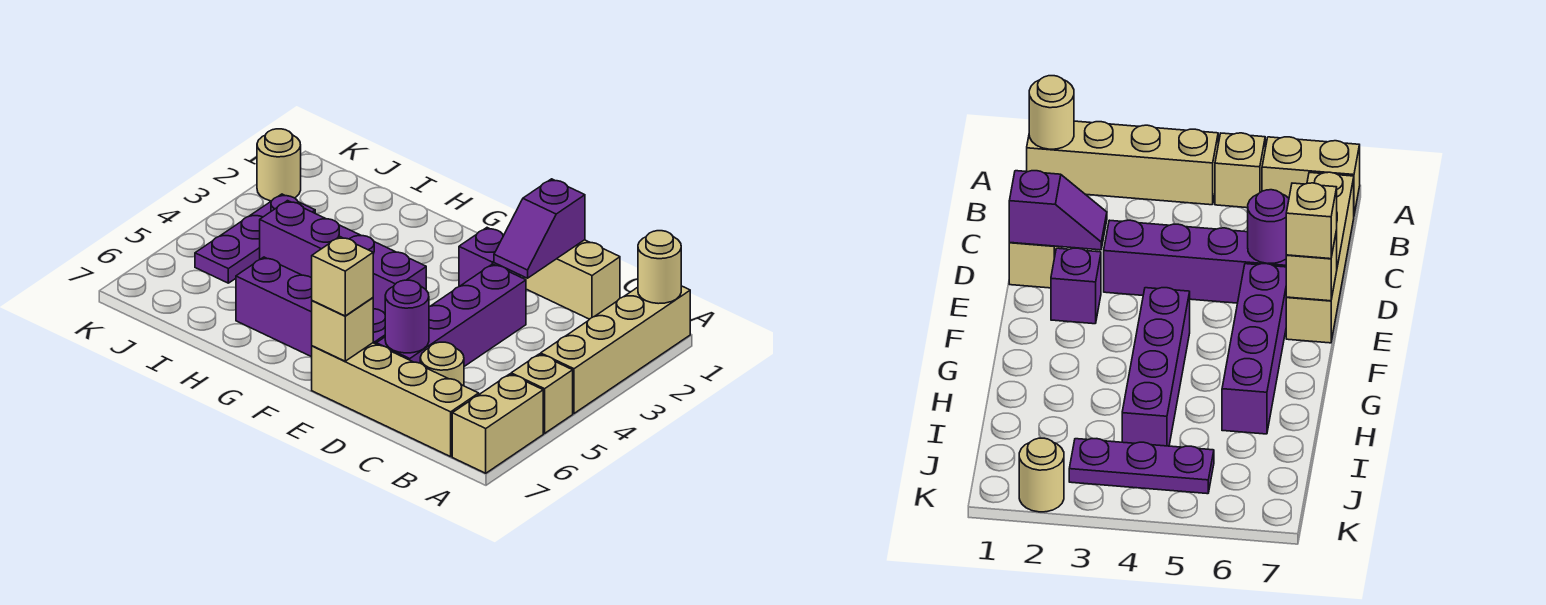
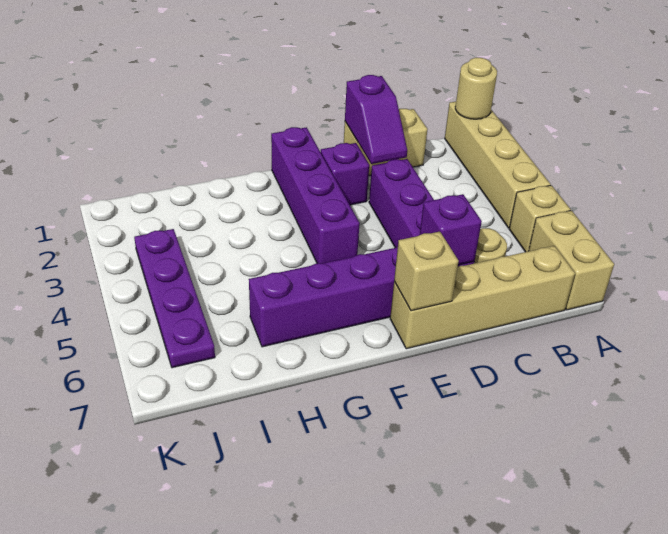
purple round brick D6 level 2 -> purple brick D6 level 2
tan brick E7 level 3 -> none
purple brick F4:I4 level 1 -> purple brick F1:F4 level 1
purple plate J3:J5 level 1 -> purple plate J3:J6 level 1
tan round brick K2 level 1 -> none

